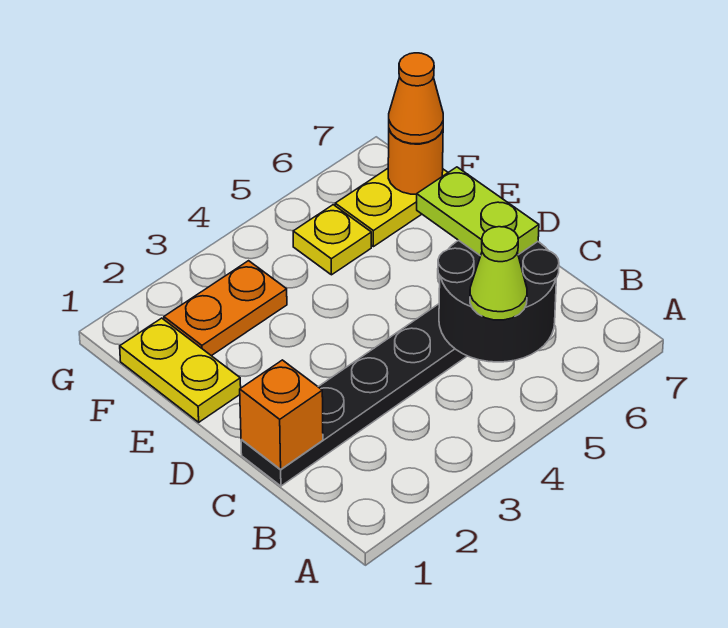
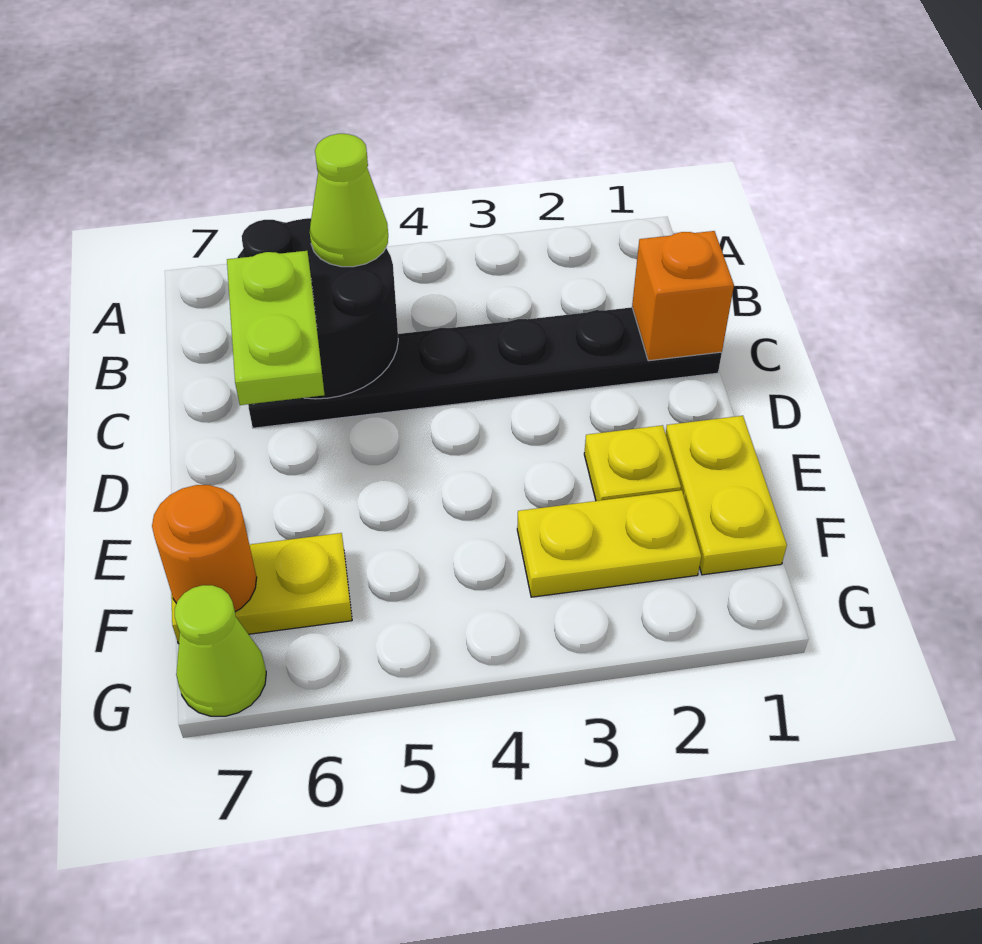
orange plate F2:F3 level 1 -> yellow plate F2:F3 level 1
yellow plate F5 level 1 -> yellow plate E2 level 1
orange cone F7 level 3 -> none
none -> lime cone G7 level 1

